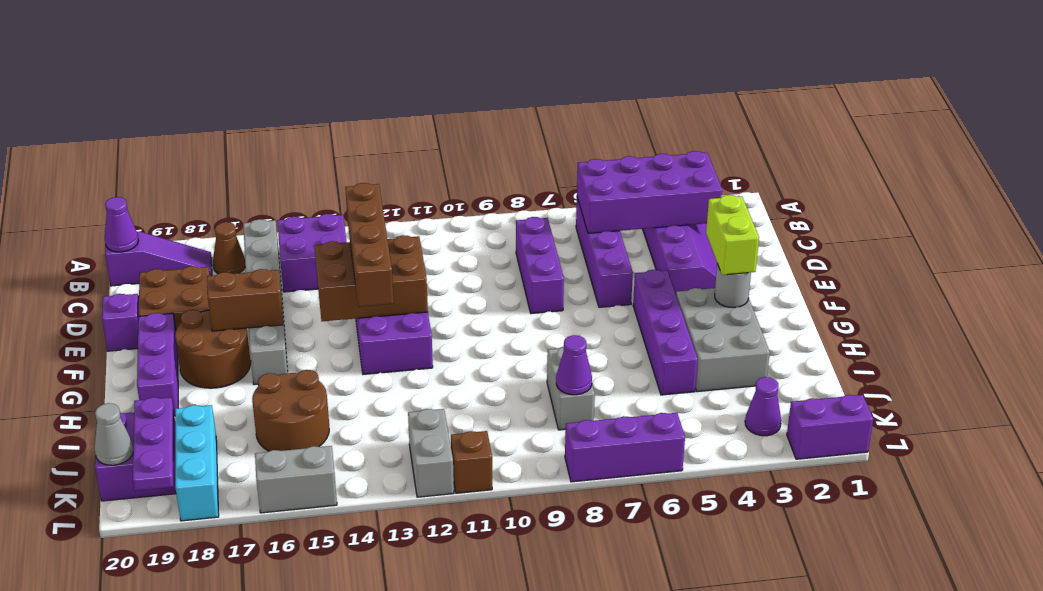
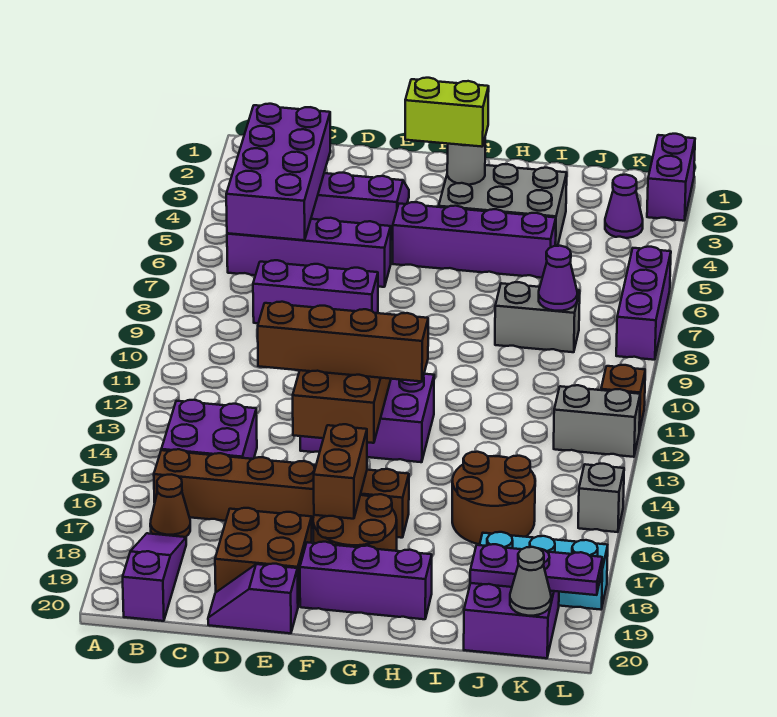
grey brick B16:G16 level 1 -> brown brick B16:G16 level 1
purple cone B20 level 2 -> none
grey brick L15:L16 level 1 -> grey brick L15 level 1

